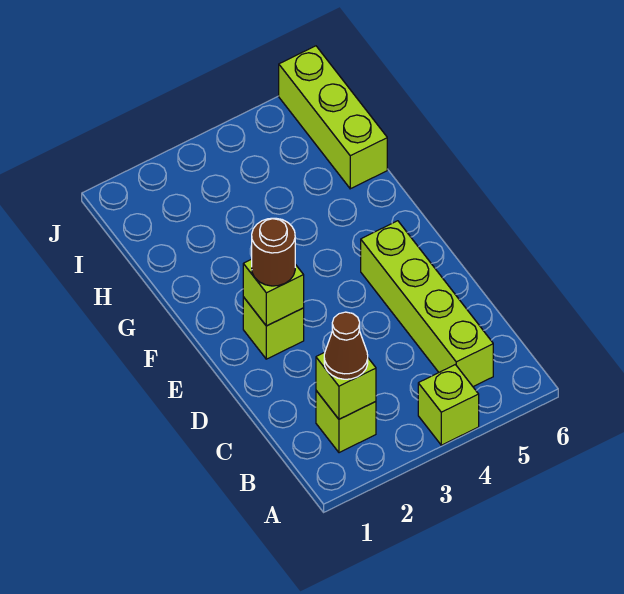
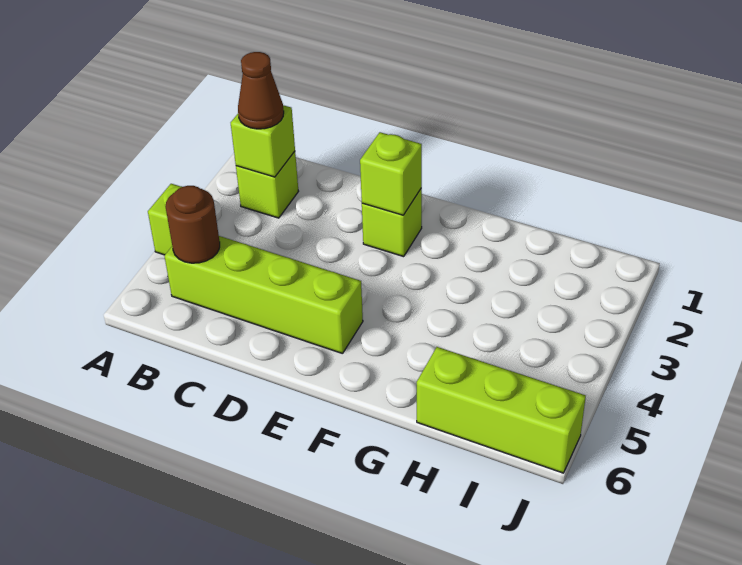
brown round brick E2 level 3 -> brown round brick B5 level 2

